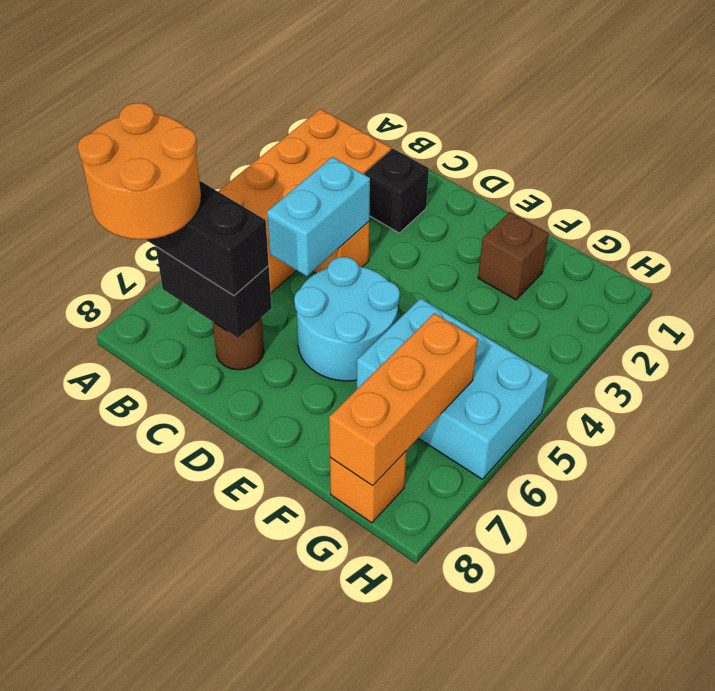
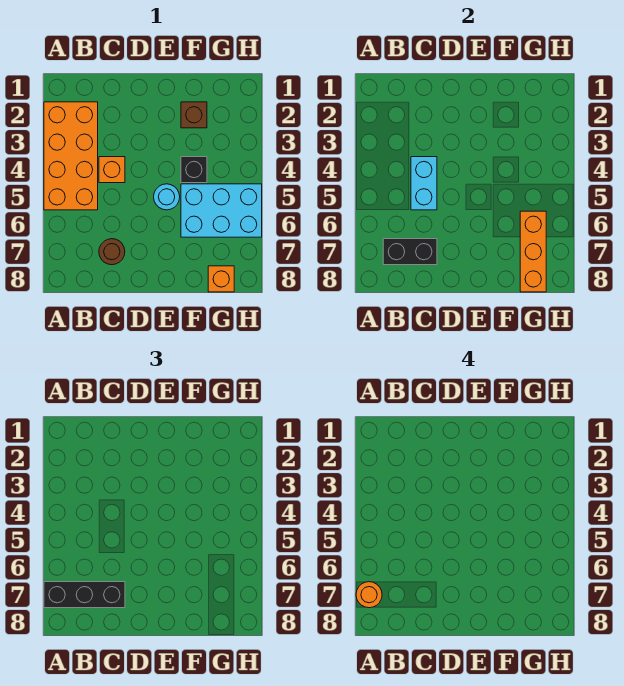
orange round brick A7:B8 level 4 -> orange round brick A7 level 4
black brick C2 level 1 -> black brick F4 level 1
cyan round brick D5:E6 level 1 -> cyan round brick E5 level 1

